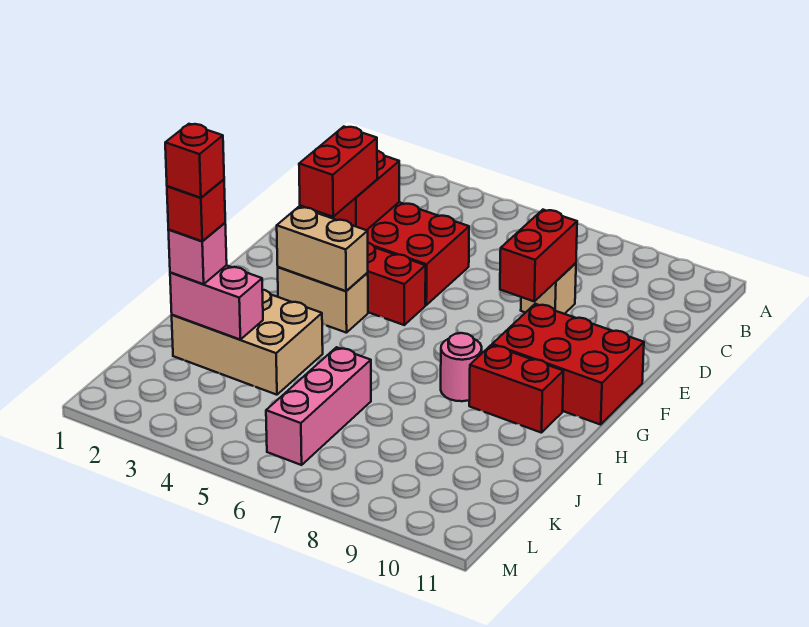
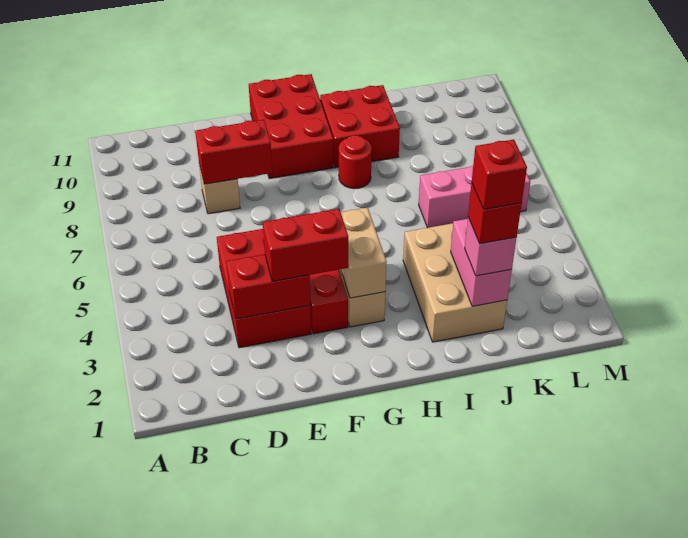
pink round brick H8 level 1 -> red round brick H8 level 1
red brick H9:H10 level 1 -> red brick H9:I10 level 1

